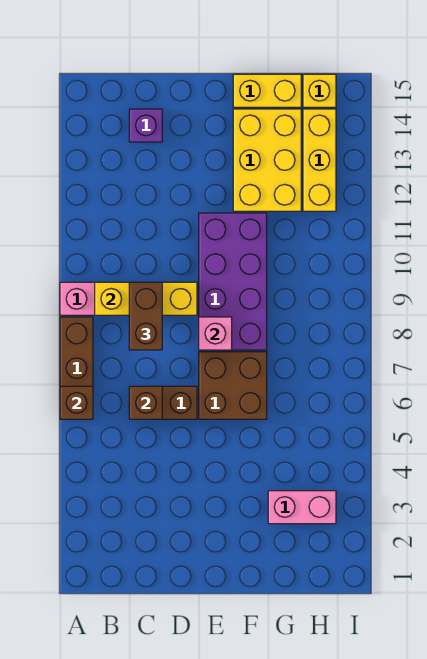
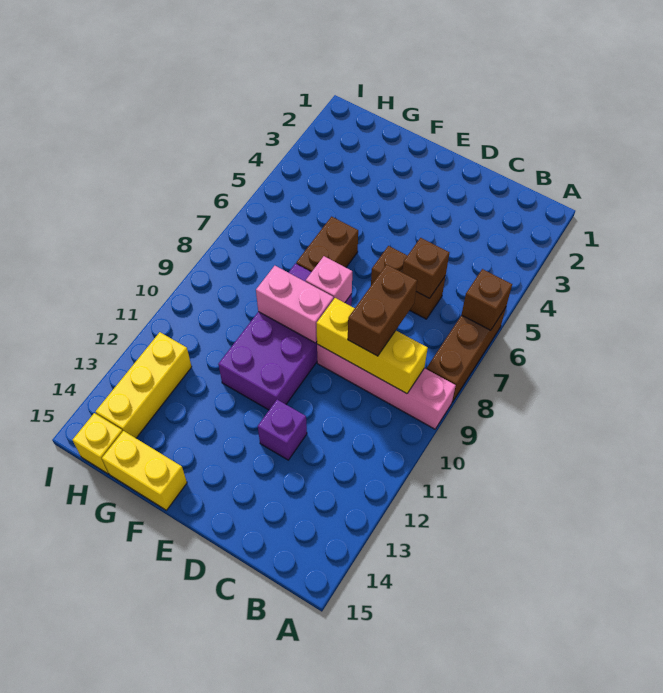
purple brick C14 level 1 -> purple brick D12 level 1
brown brick E6:F7 level 1 -> brown brick F6:F7 level 1
yellow brick F12:G14 level 1 -> none
pink brick G3:H3 level 1 -> pink brick E9:F9 level 2

